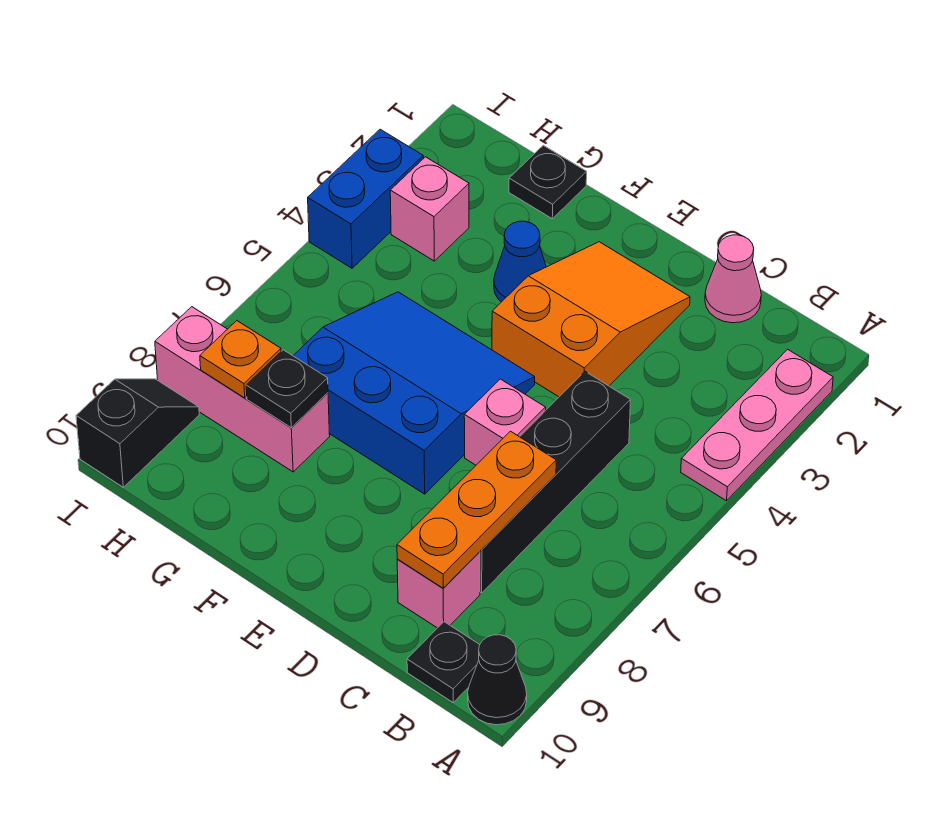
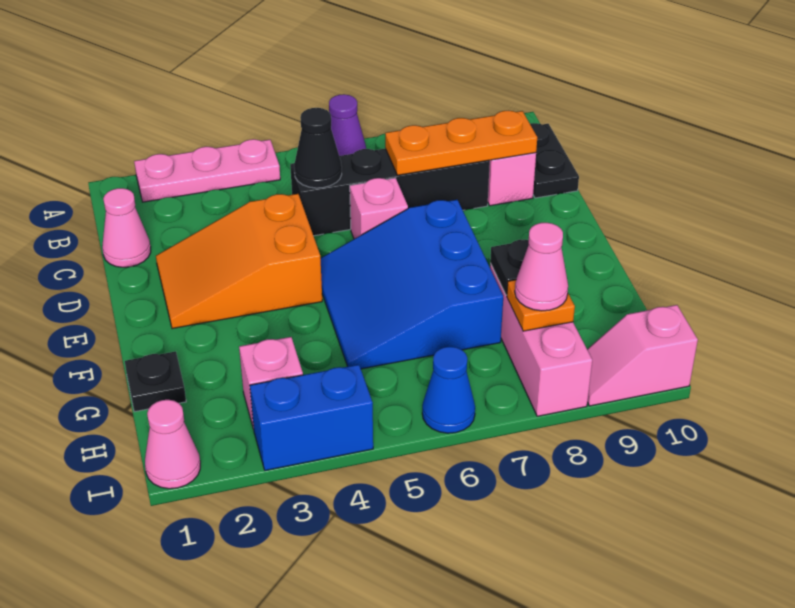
none -> purple cone A6 level 1
black cone A10 level 1 -> black cone C5 level 2
black plate B10 level 1 -> black plate B10:C10 level 1
blue cone F3 level 1 -> blue cone I6 level 1
none -> pink cone H8 level 3
none -> pink cone I1 level 1
black slope I9:I10 level 1 top 10 -> pink slope I9:I10 level 1 top 10

